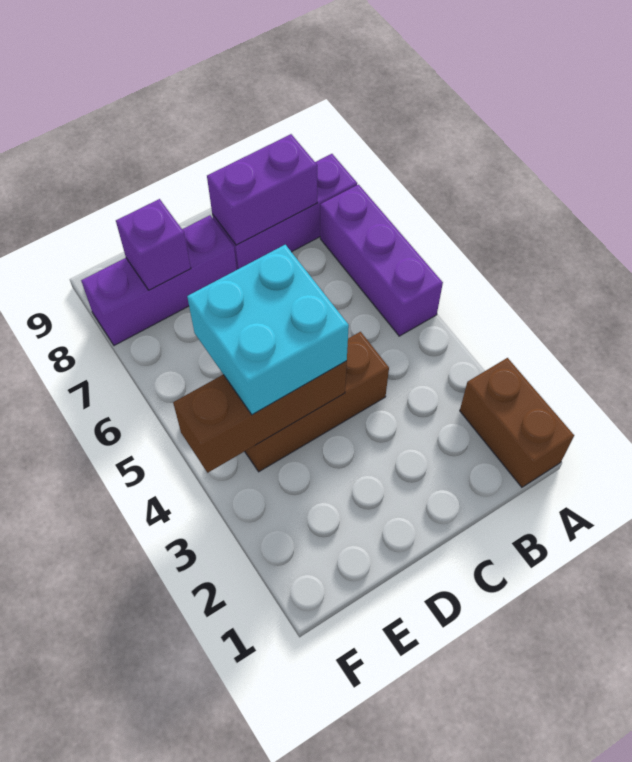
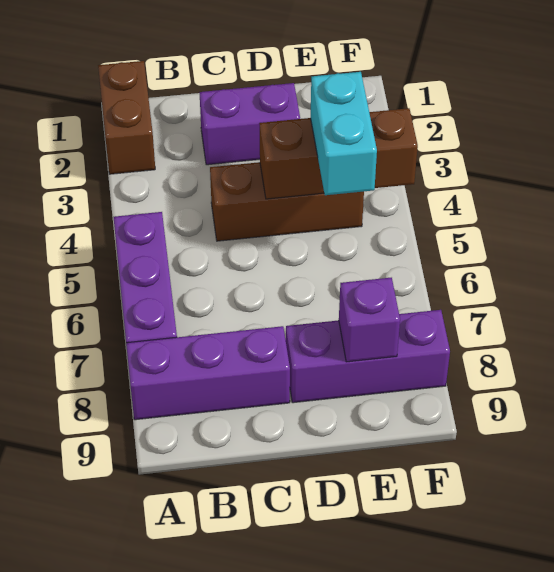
purple brick B8:C8 level 2 -> purple brick C2:D2 level 1
cyan brick D4:E5 level 3 -> cyan brick E4:E5 level 3

